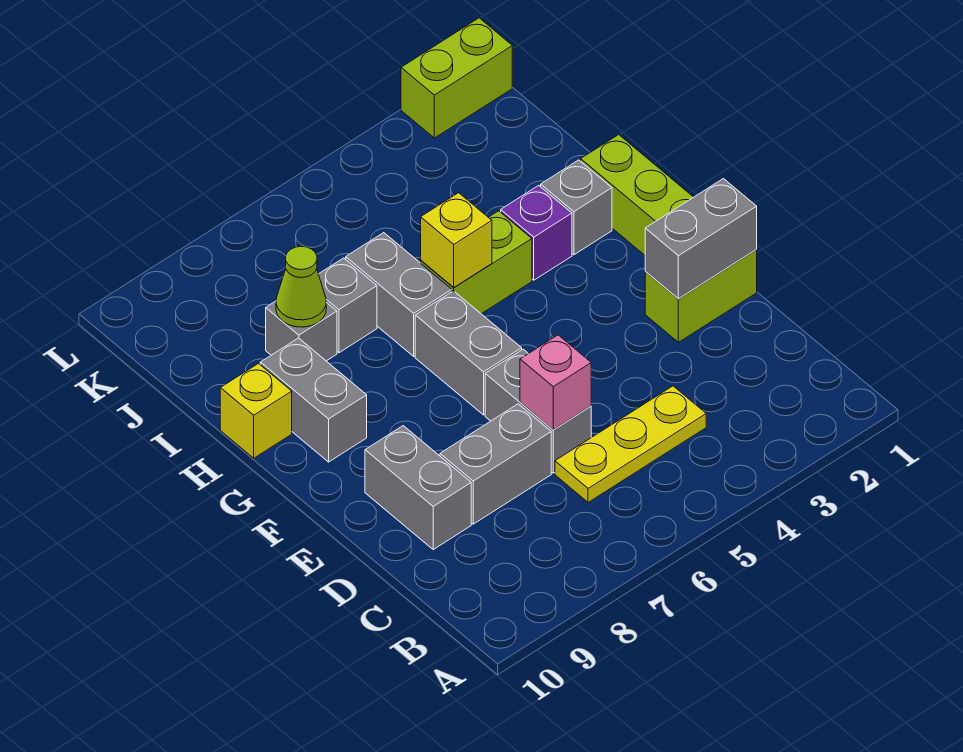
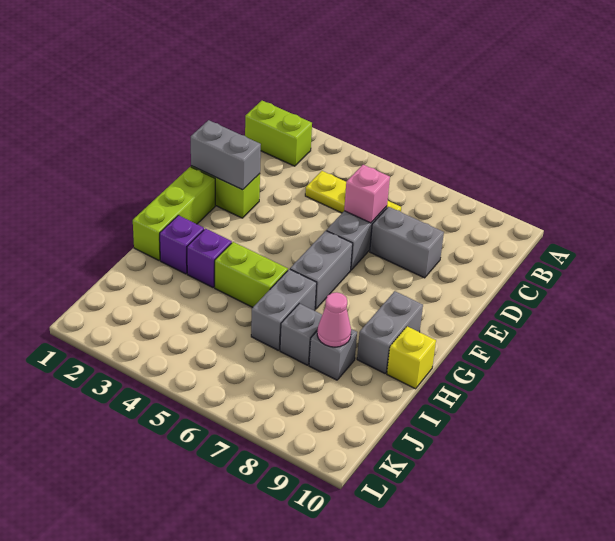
grey brick D9:E9 level 1 -> none
grey brick H2 level 1 -> purple brick H2 level 1
yellow brick H5 level 2 -> none
lime cone I8 level 2 -> pink cone I8 level 2
lime brick L1:L2 level 1 -> lime brick B1:B2 level 1

